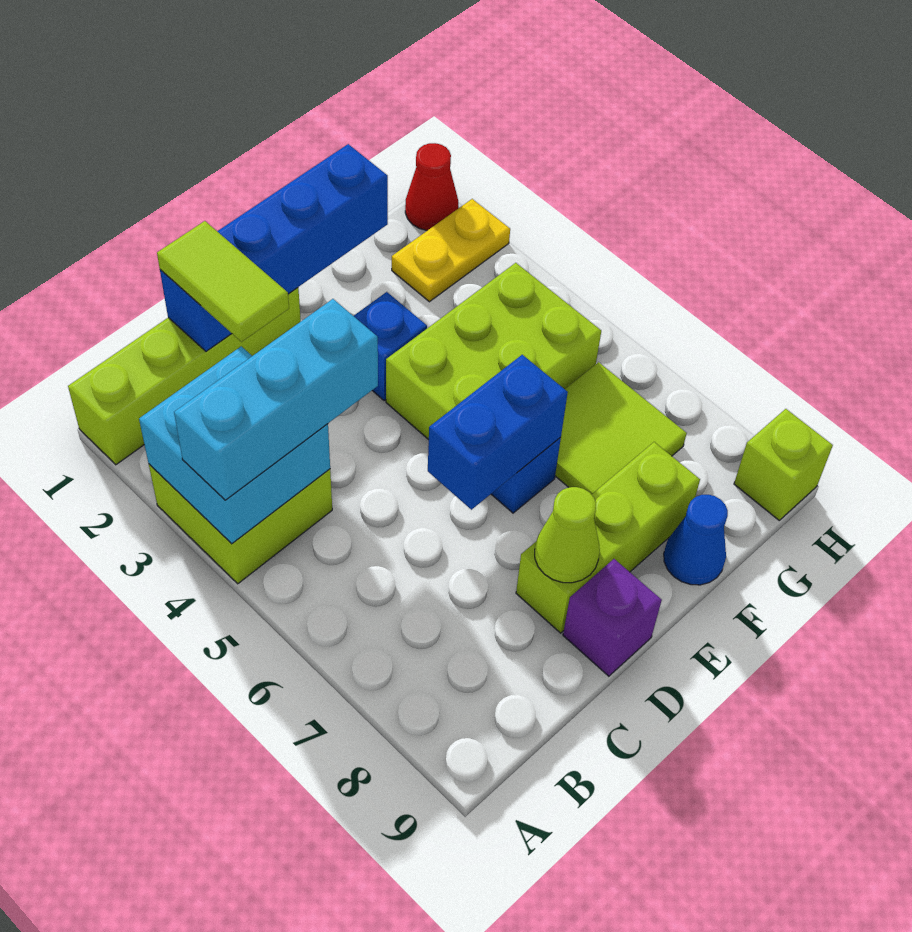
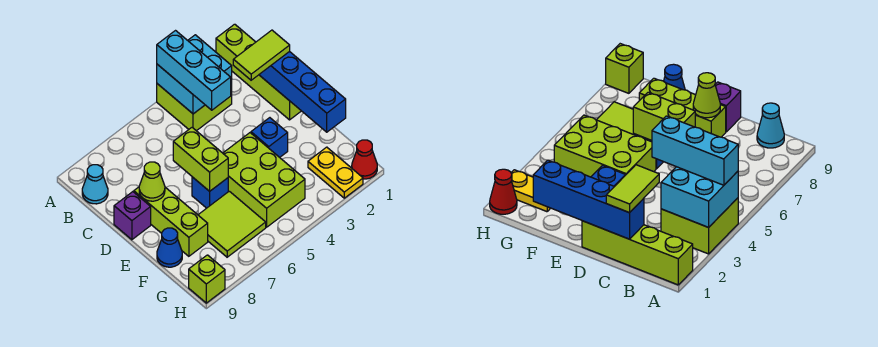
none -> cyan cone B9 level 1
blue brick D6:E6 level 2 -> lime brick D6:E6 level 2

